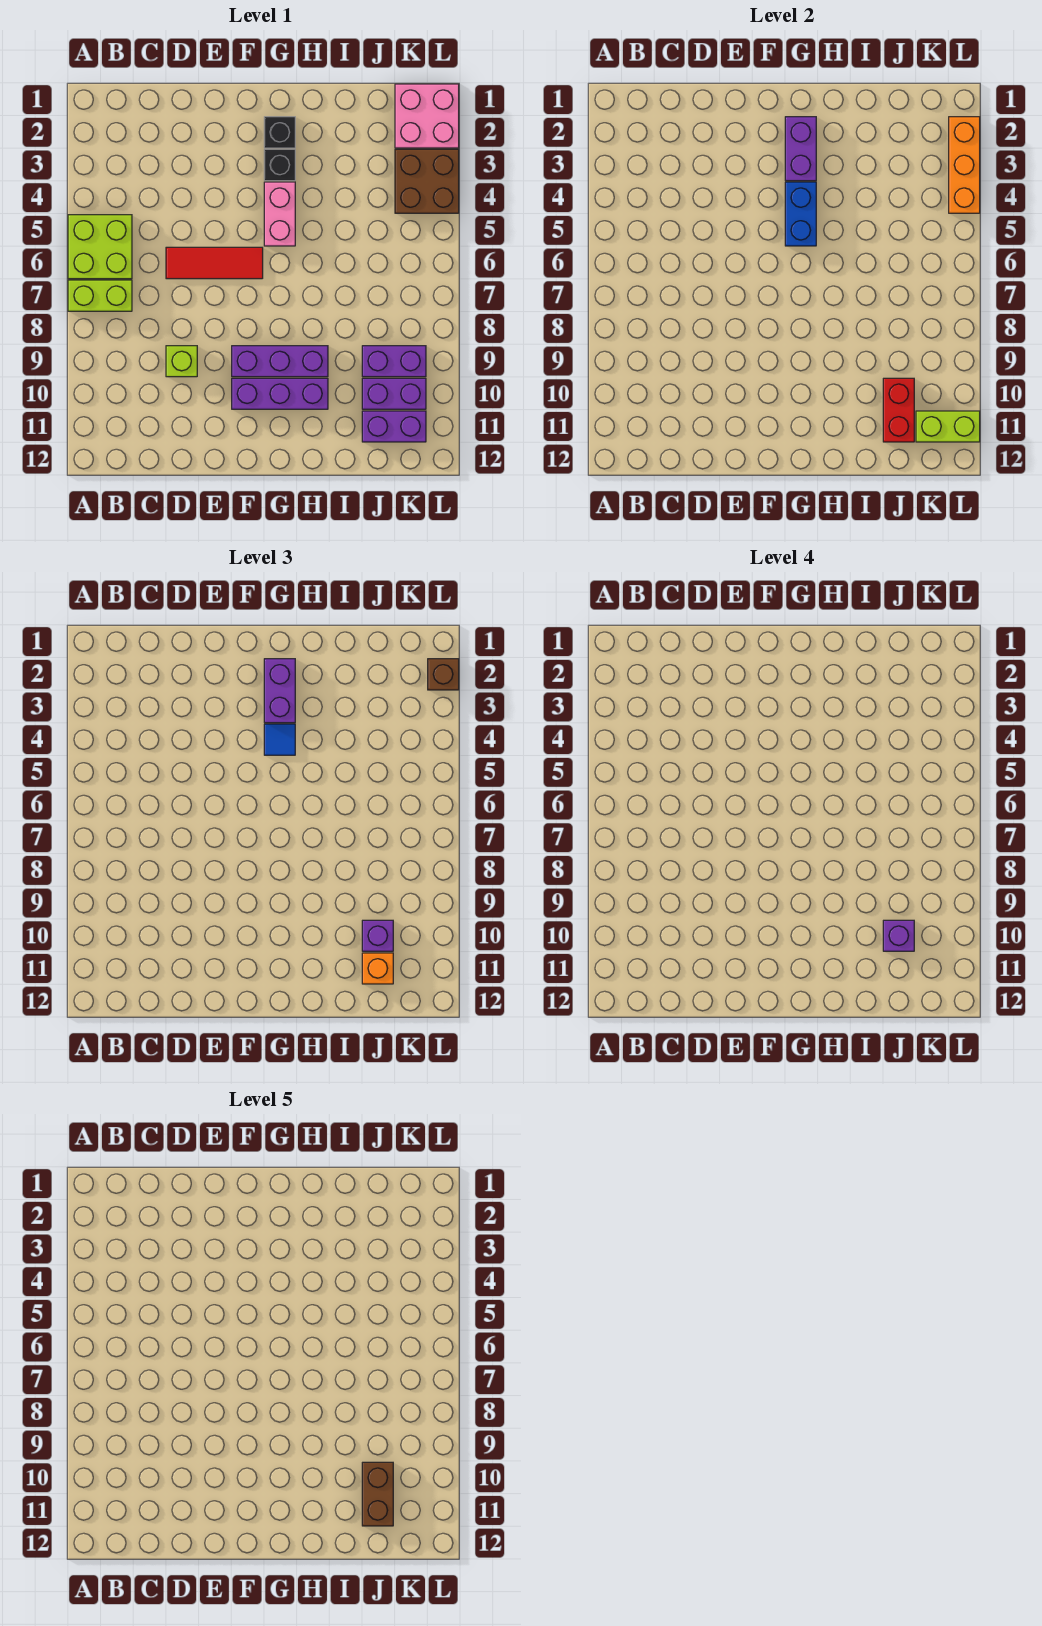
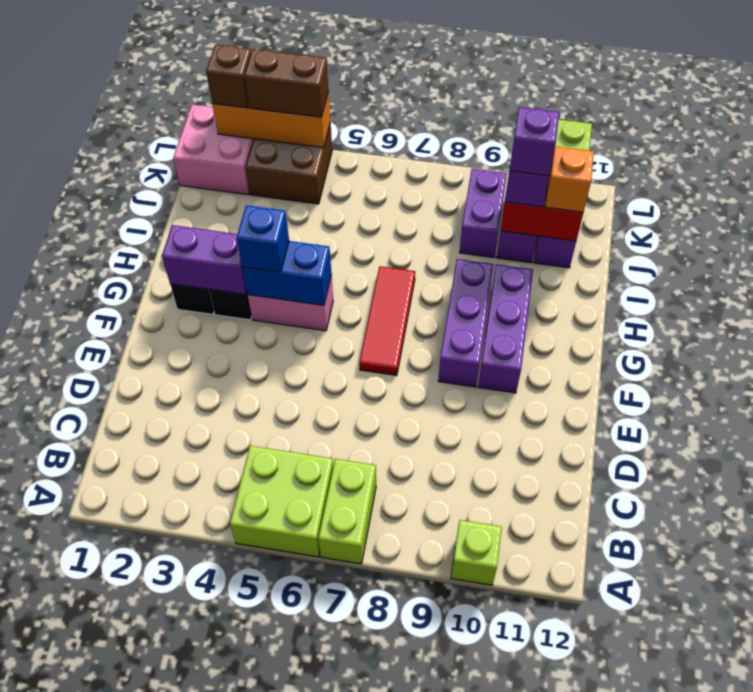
red tile D6:F6 level 1 -> red tile F7:H7 level 1
lime brick D9 level 1 -> lime brick A10 level 1
purple brick G2:G3 level 3 -> none
blue tile G4 level 3 -> blue brick G4 level 3
brown brick J10:J11 level 5 -> brown brick L3:L4 level 3

